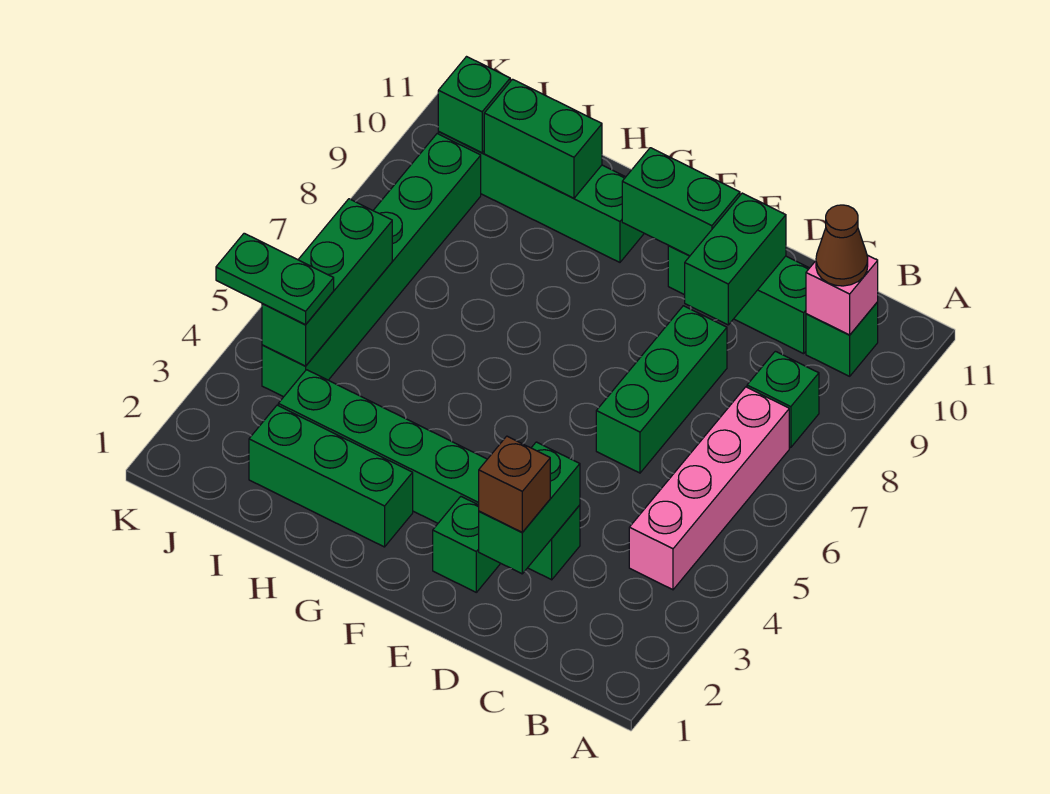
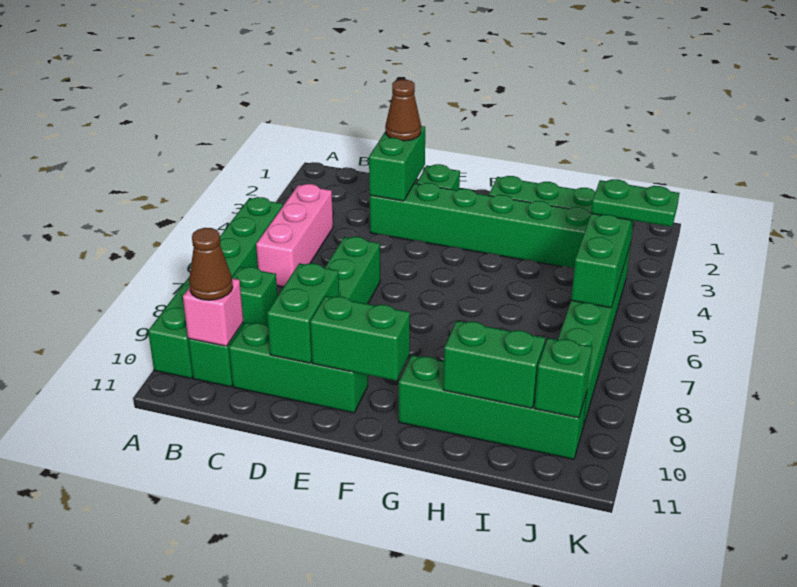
none -> green brick A5:A10 level 1
pink brick B4:B7 level 1 -> pink brick B4:B6 level 1
brown brick D2 level 3 -> brown cone D2 level 3

